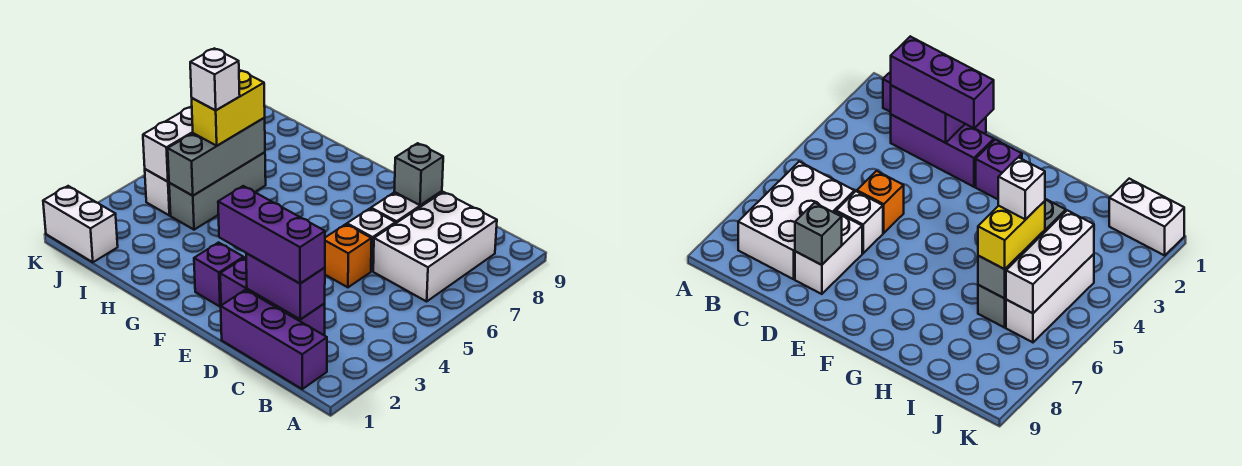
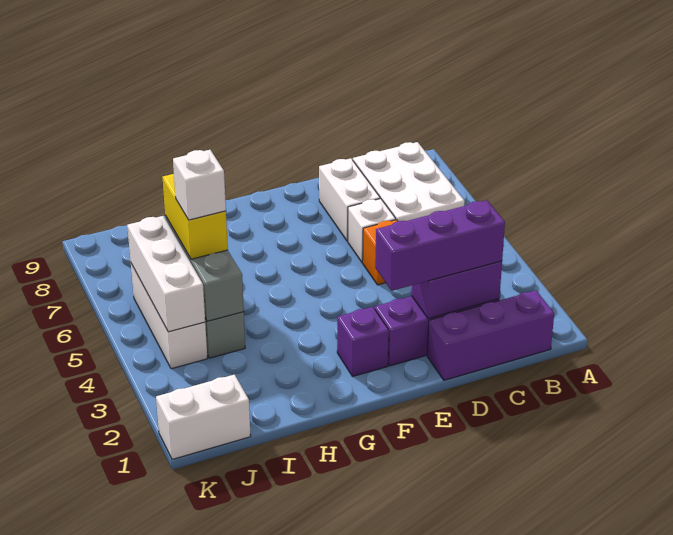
grey brick D8 level 2 -> none

